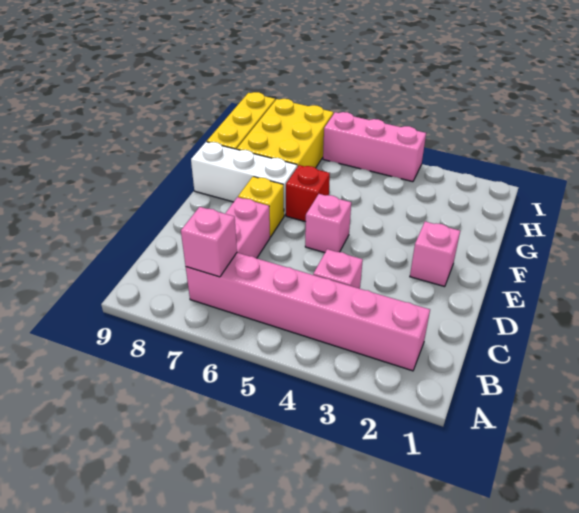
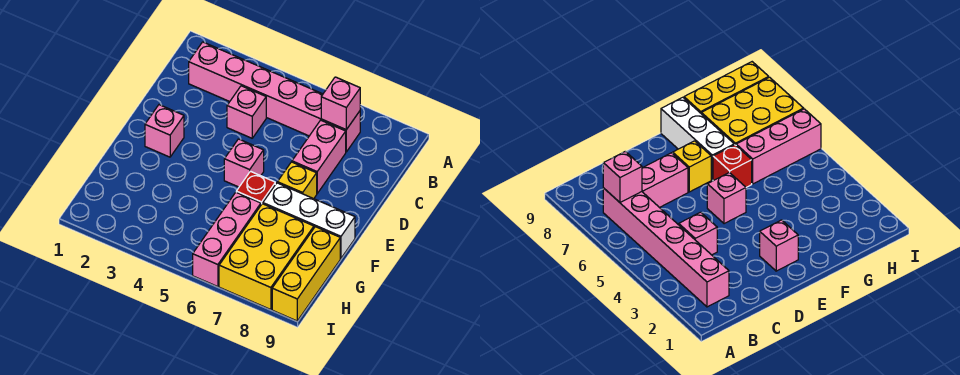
pink brick I4:I6 level 1 -> pink brick G6:I6 level 1

